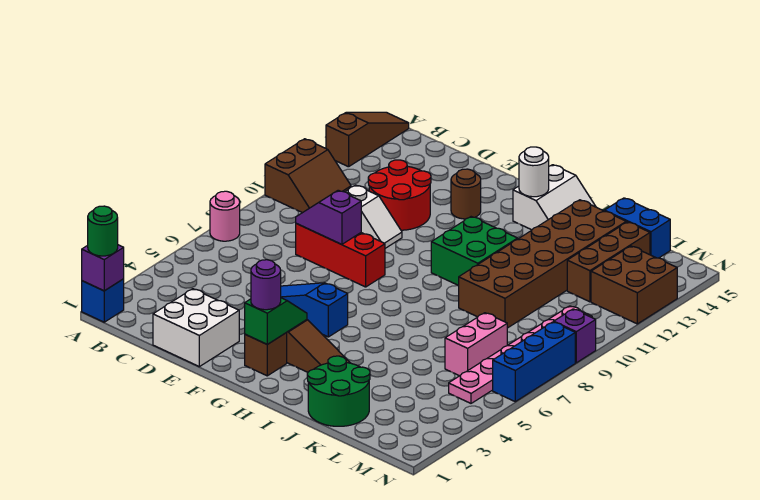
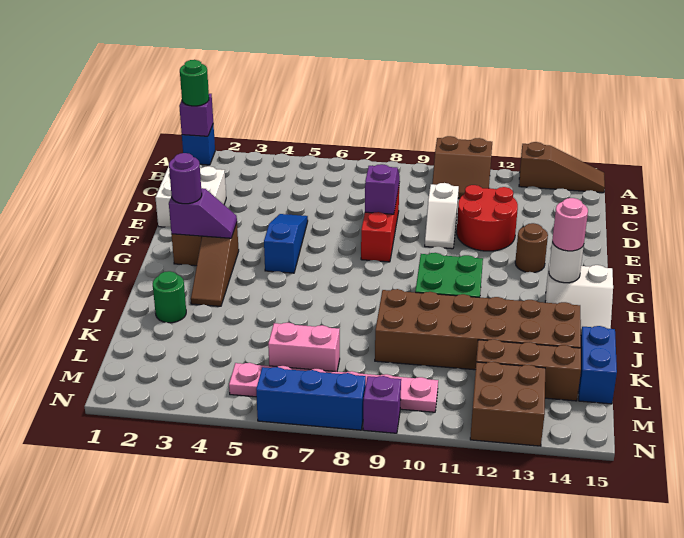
pink round brick A7 level 1 -> pink round brick H14 level 3
green slope G2:G3 level 2 top 2 -> purple slope G2:G3 level 2 top 2
green round brick J1:K2 level 1 -> green round brick J2 level 1

